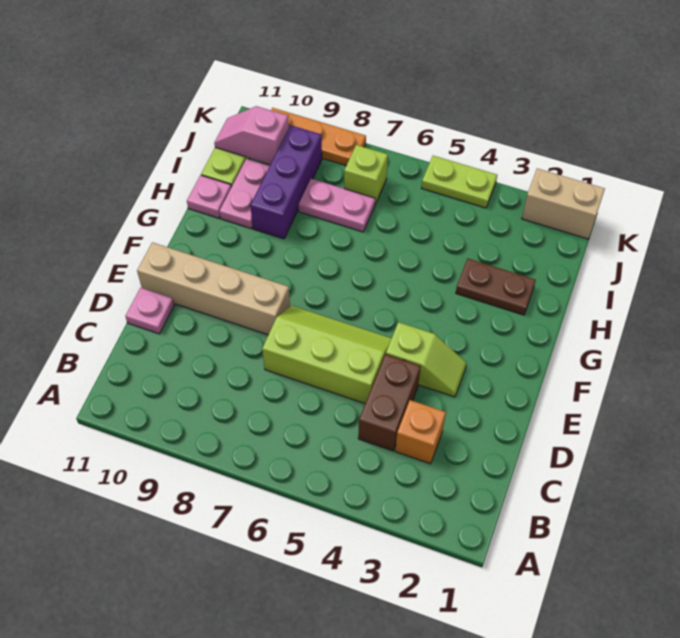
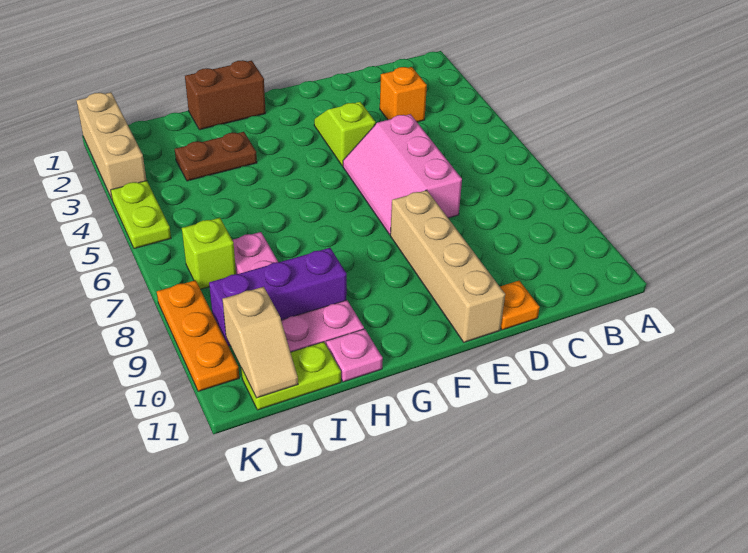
brown brick C4:D4 level 1 -> brown brick G1:H1 level 1
lime slope D5:E7 level 1 top D -> pink slope D5:E7 level 1 top D
pink plate D11 level 1 -> orange plate D11 level 1
brown plate H2:H3 level 1 -> brown plate H3:I3 level 1
pink slope J10:J11 level 2 top 10 -> tan slope J10:J11 level 2 top 10
tan brick K1:K2 level 1 -> tan brick K1:K3 level 1

